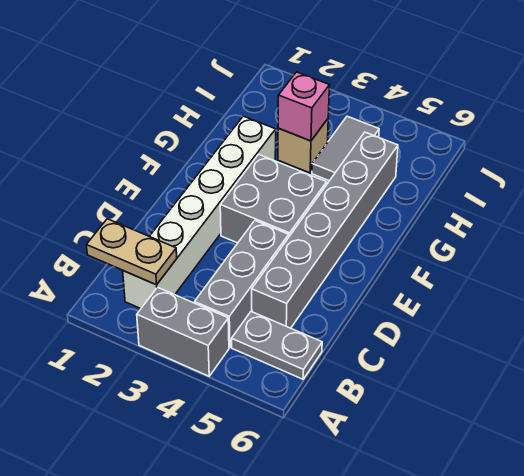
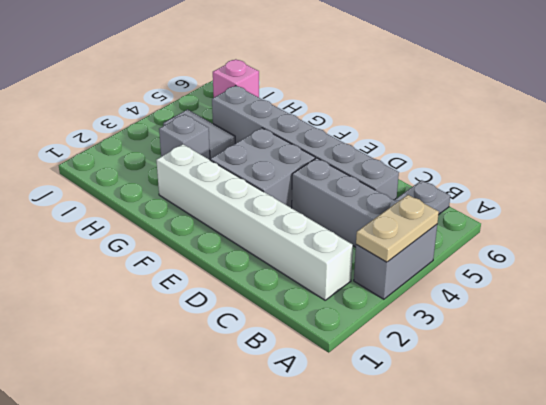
tan plate B1:B2 level 2 -> tan plate A3:A4 level 2
tan brick H3 level 1 -> grey brick H3 level 1
pink brick H3 level 2 -> pink brick I6 level 1

